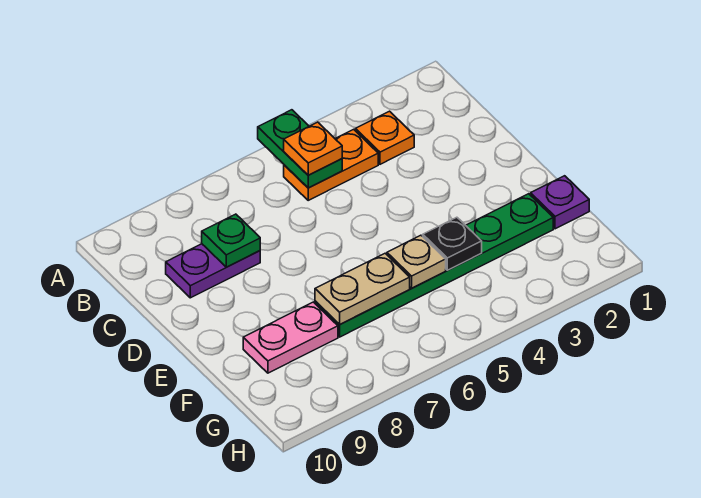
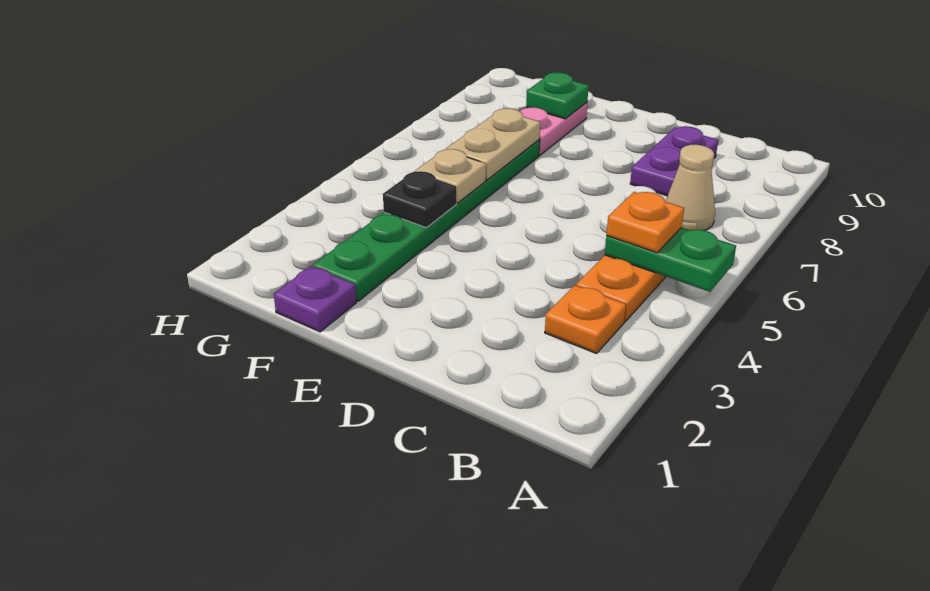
none -> tan cone B7 level 1
green plate C8 level 2 -> green plate F9 level 2

